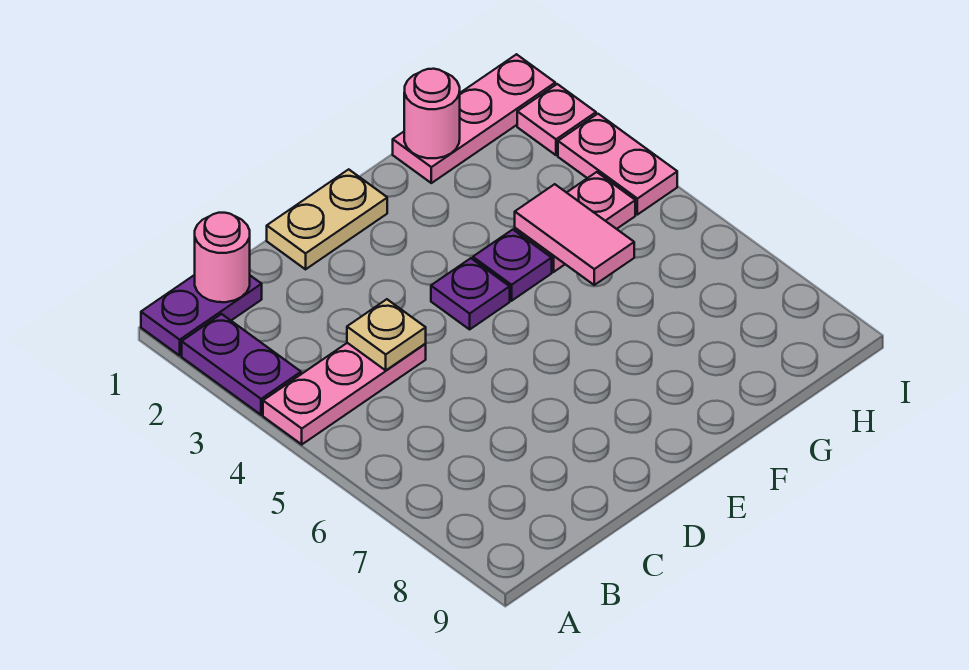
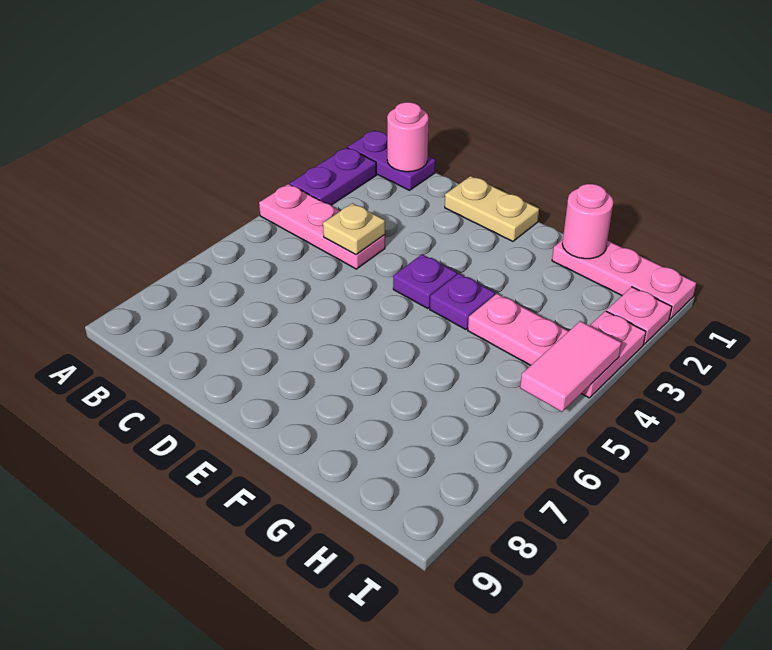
pink tile G4:G5 level 2 -> pink tile I4:I5 level 2

